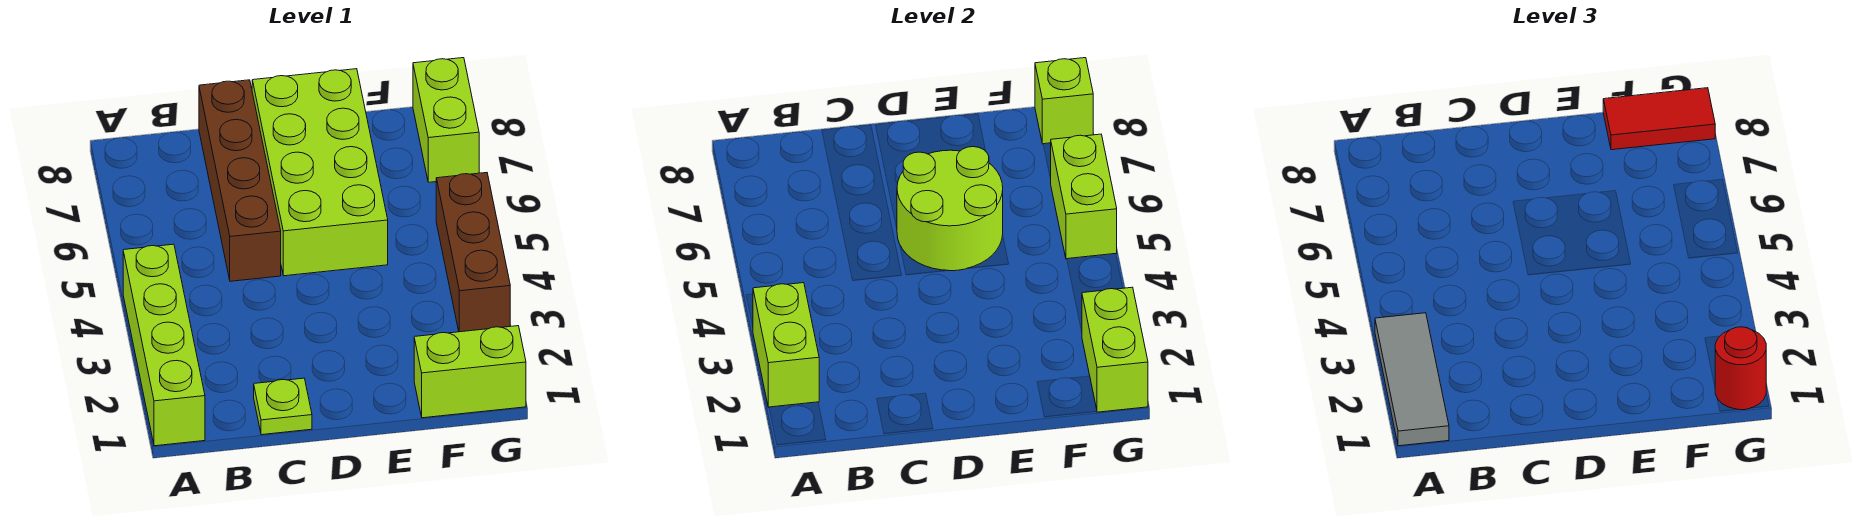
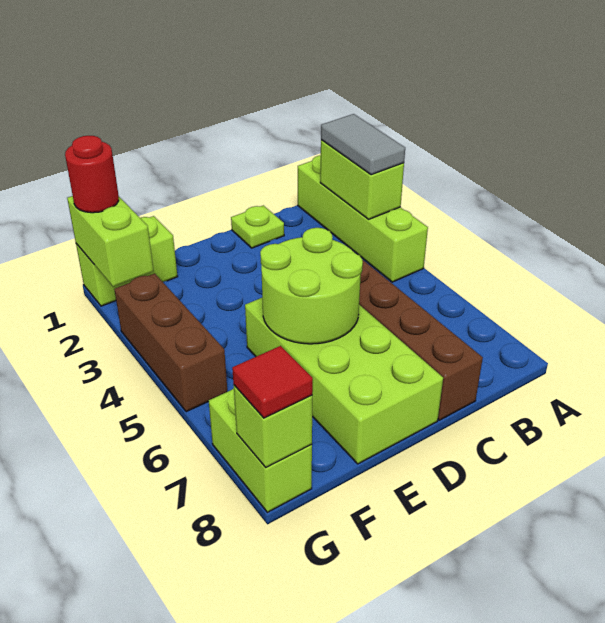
grey tile A1:A3 level 3 -> grey tile A2:A3 level 3
red tile F8:G8 level 3 -> red tile G8 level 3
lime brick G5:G6 level 2 -> none

